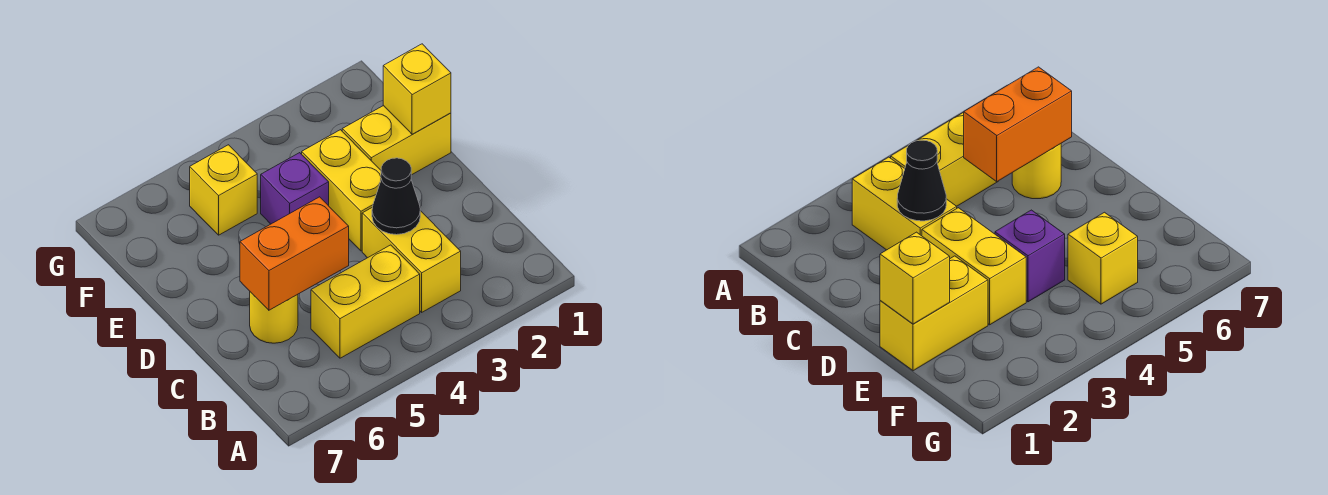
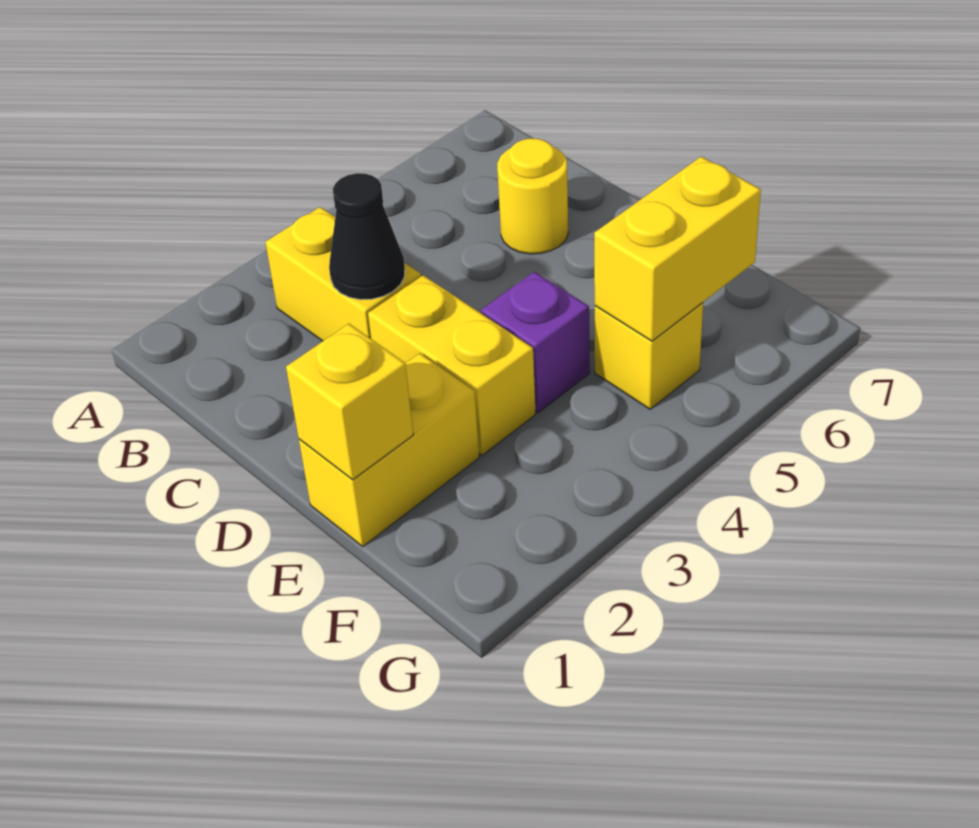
yellow brick B4:B5 level 1 -> yellow brick F5:F6 level 2
orange brick C5:C6 level 2 -> none

